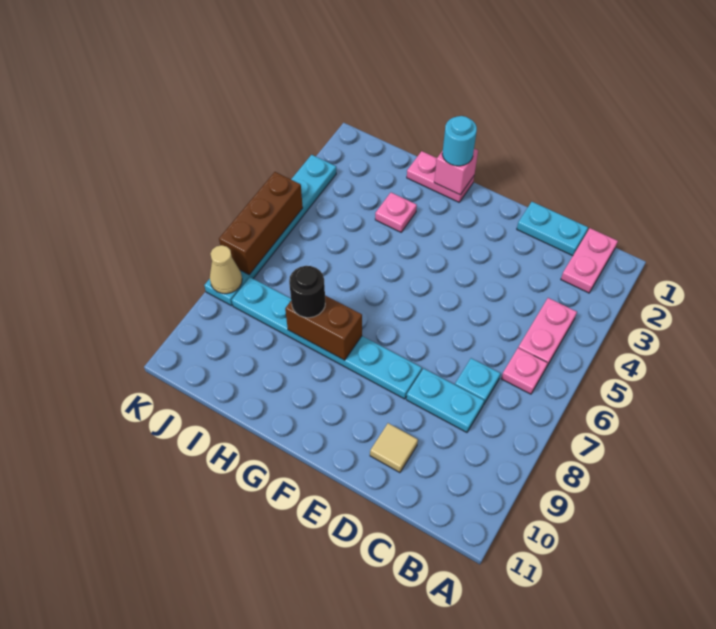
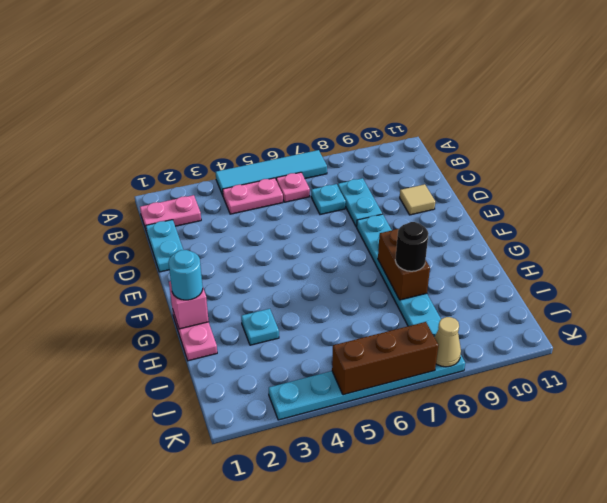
none -> cyan tile A4:A7 level 1
pink plate H3 level 1 -> cyan plate H3 level 1

